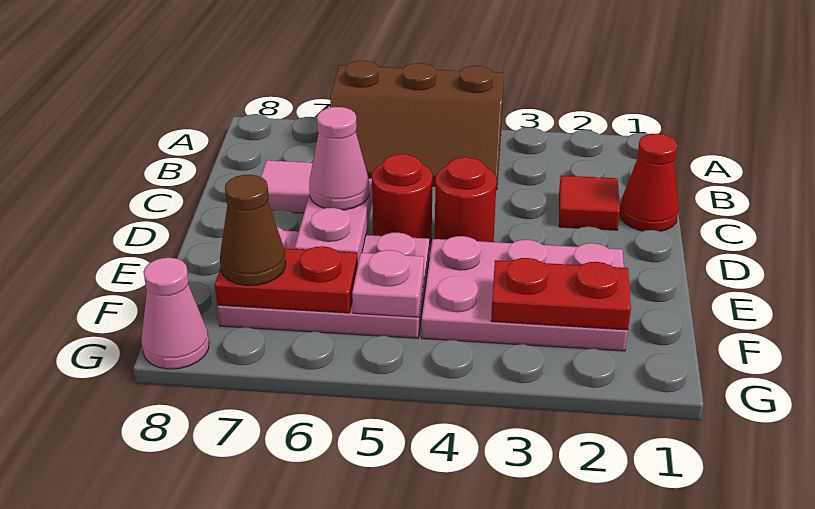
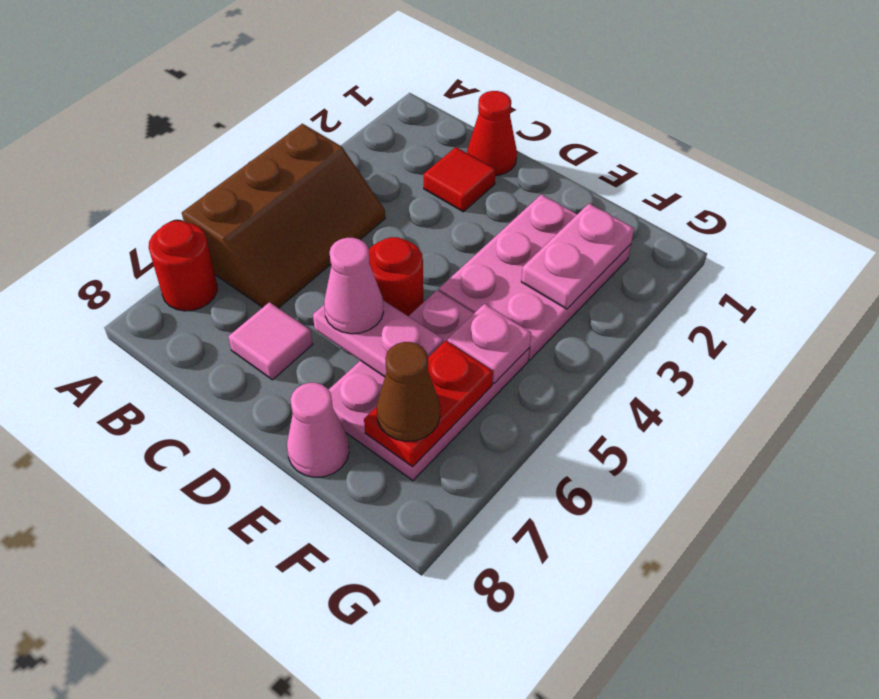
red round brick D4 level 1 -> red round brick A7 level 1
red plate F2:F3 level 2 -> pink plate F2:F3 level 2
pink cone G8 level 1 -> pink cone E8 level 1

